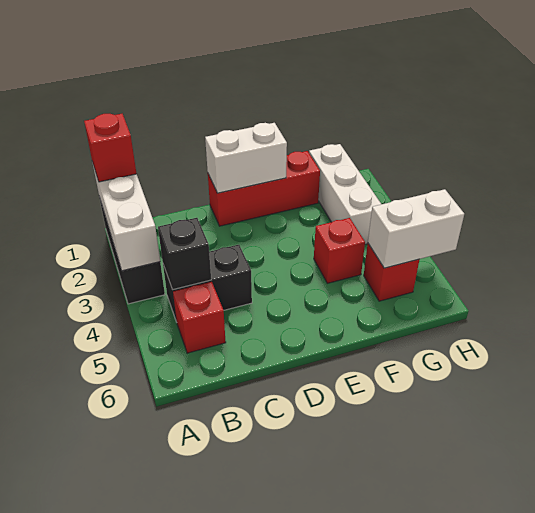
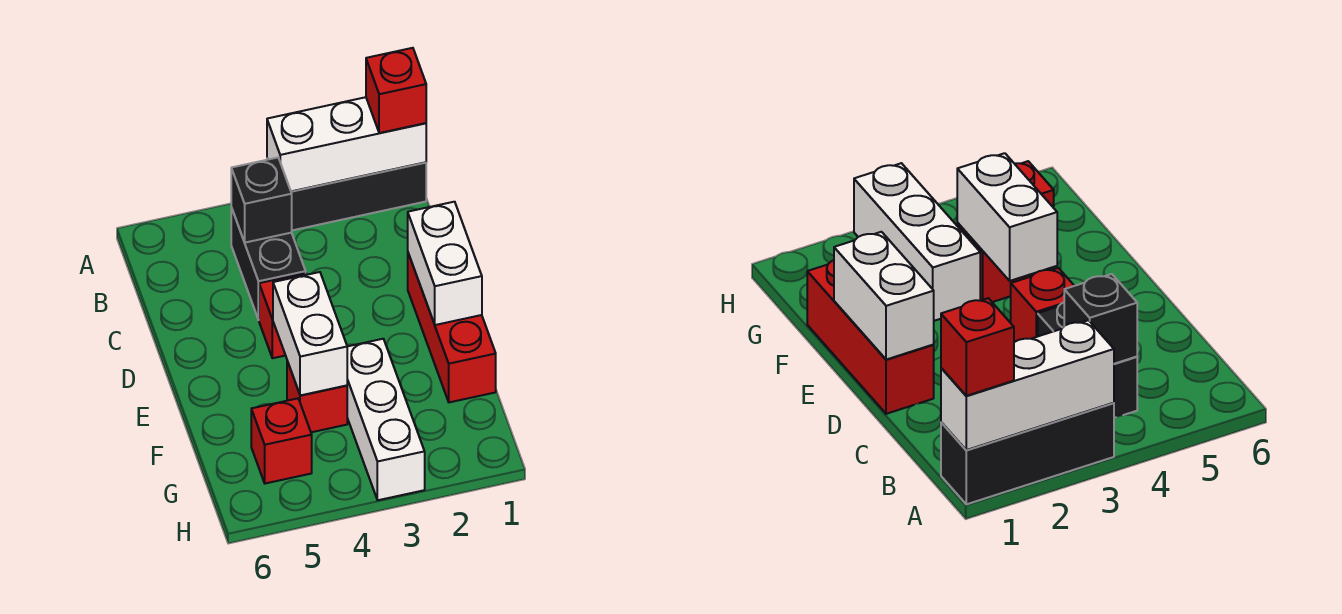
red brick B5 level 1 -> red brick D4 level 1
white brick G1:G3 level 1 -> white brick F3:H3 level 1
white brick G5:H5 level 2 -> white brick E4:F4 level 2

